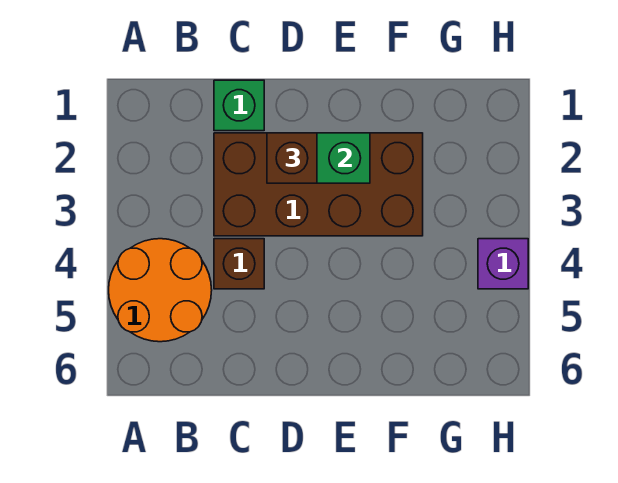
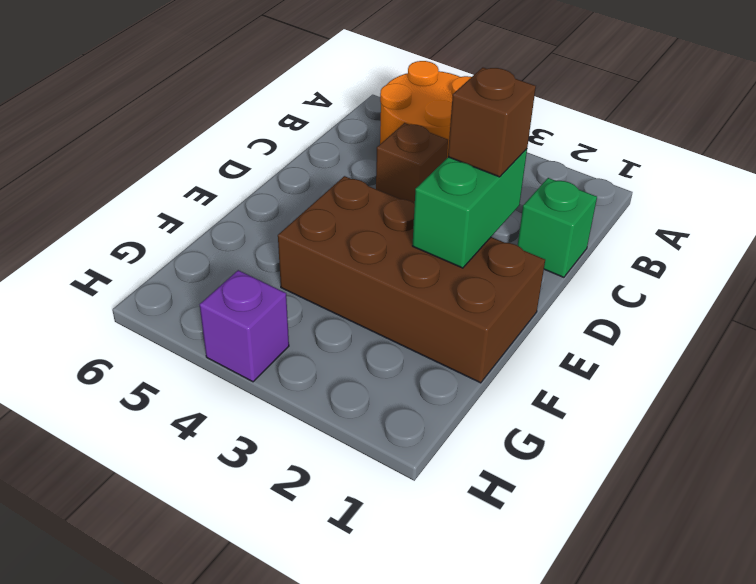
brown brick C2:F3 level 1 -> brown brick E1:F4 level 1

